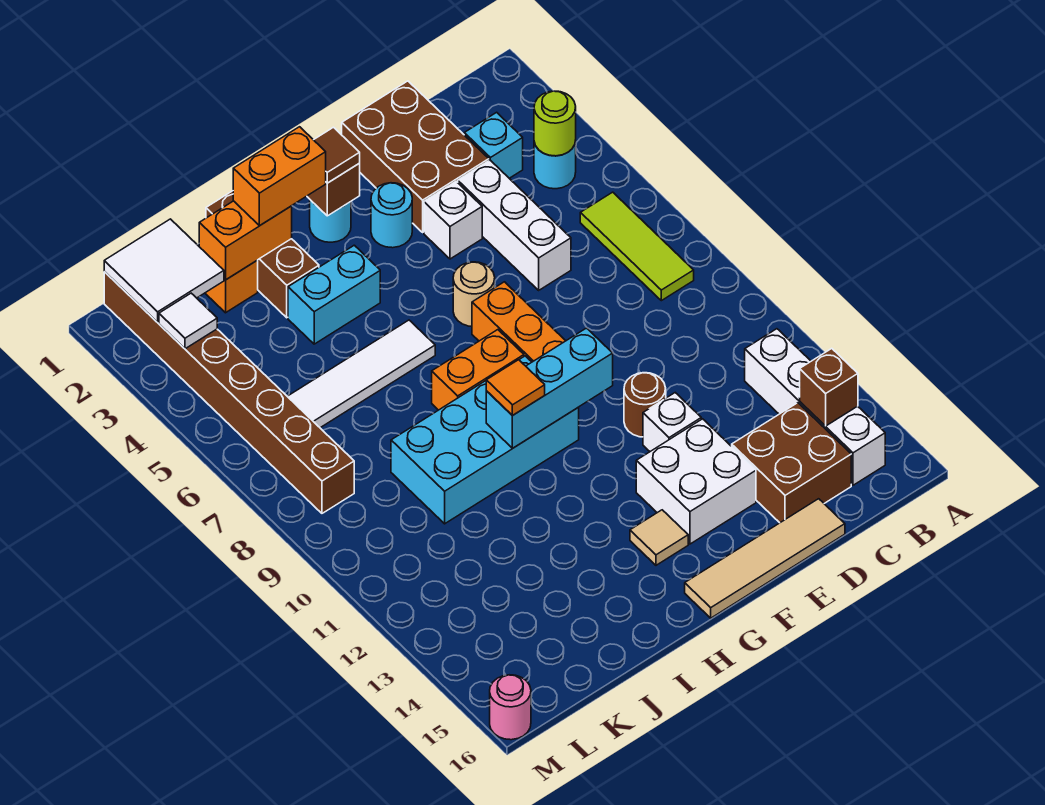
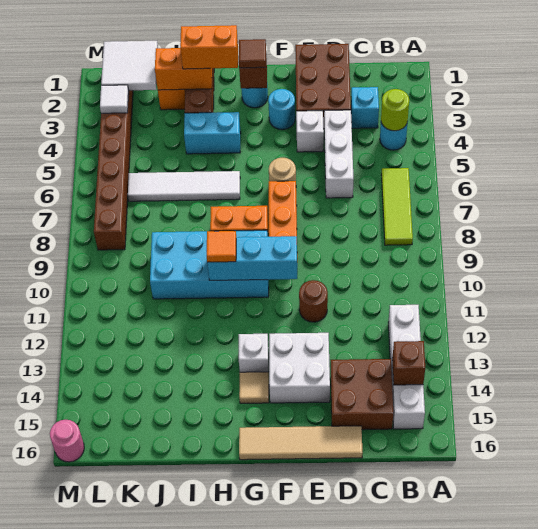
white brick E12 level 1 -> white brick G13 level 1

